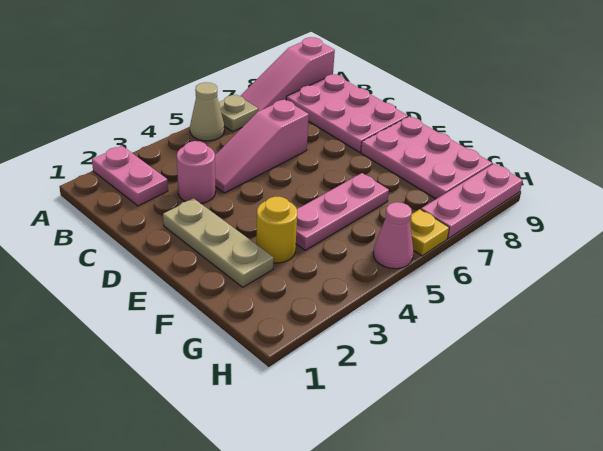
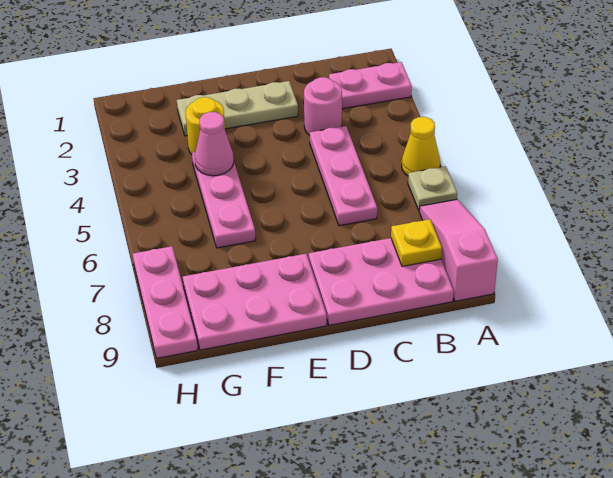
tan cone A5 level 1 -> yellow cone A5 level 1
pink slope C4:C6 level 1 top 6 -> pink plate C4:C6 level 1
pink cone H5 level 1 -> pink cone F4 level 2
yellow plate H6 level 1 -> yellow plate B8 level 2

